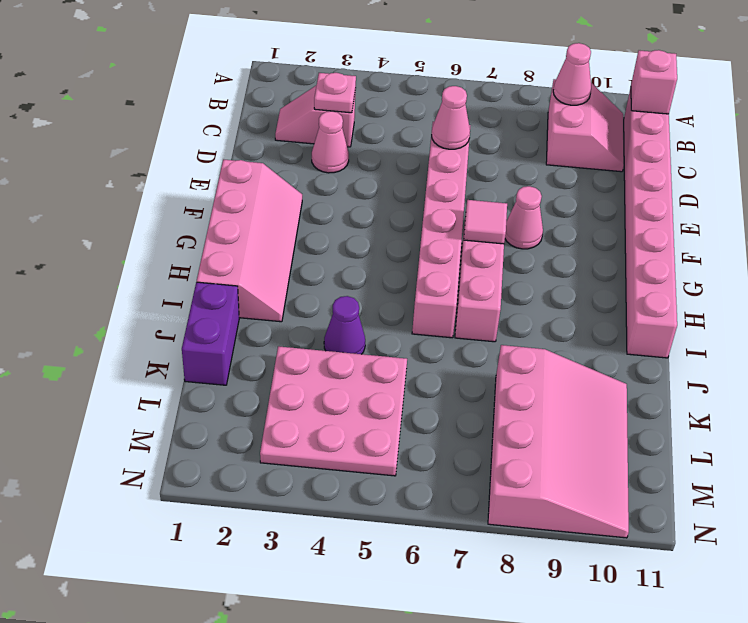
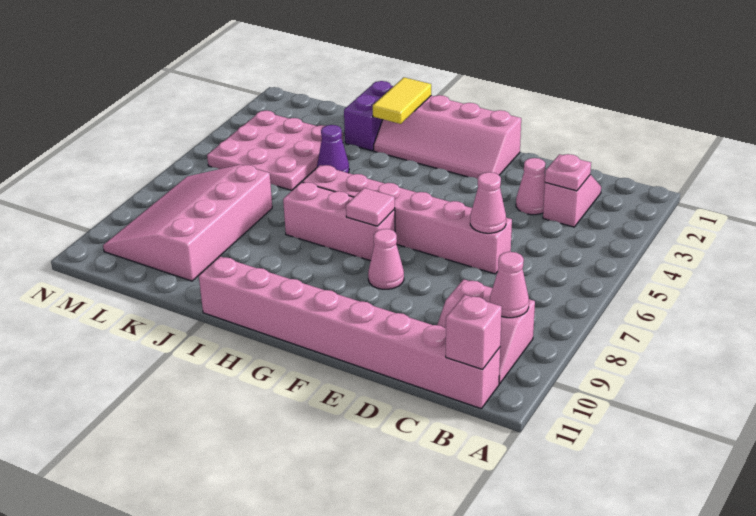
none -> yellow tile I1:I2 level 2
purple brick J1:K1 level 1 -> purple brick J1:J2 level 1
pink slope K8:N10 level 1 top 8 -> pink slope K7:M10 level 1 top K

